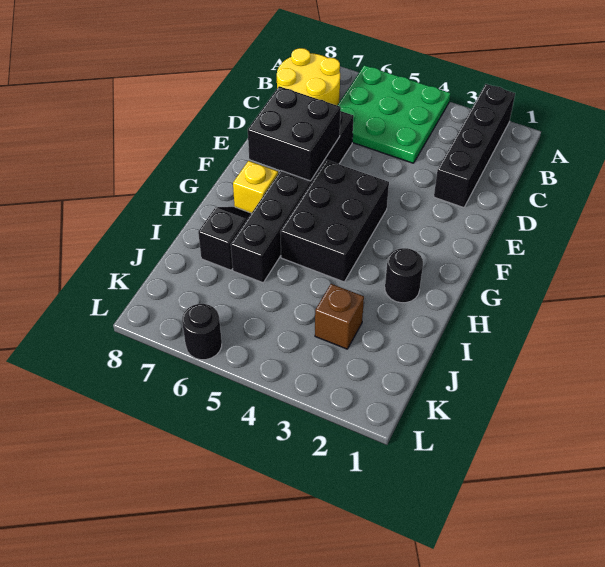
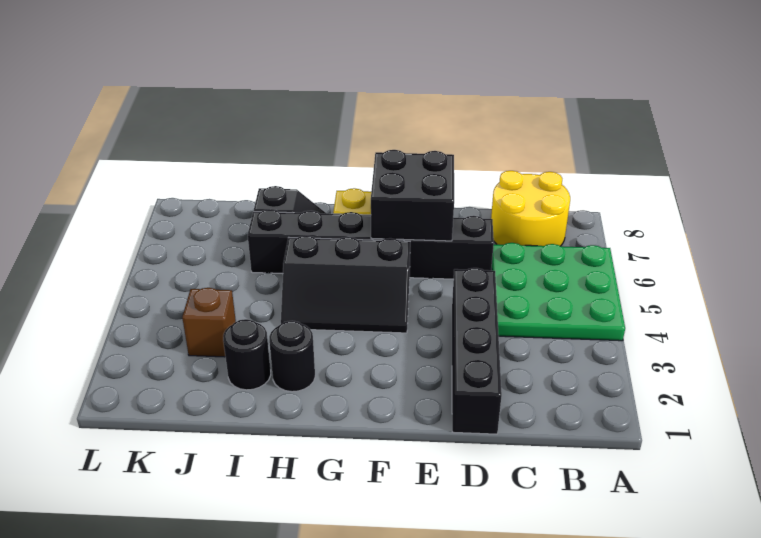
black brick A2:D2 level 1 -> black brick D1:D4 level 1
black brick F4:H5 level 1 -> black slope F4:H5 level 1 top 5
black round brick L6 level 1 -> black round brick I2 level 1

